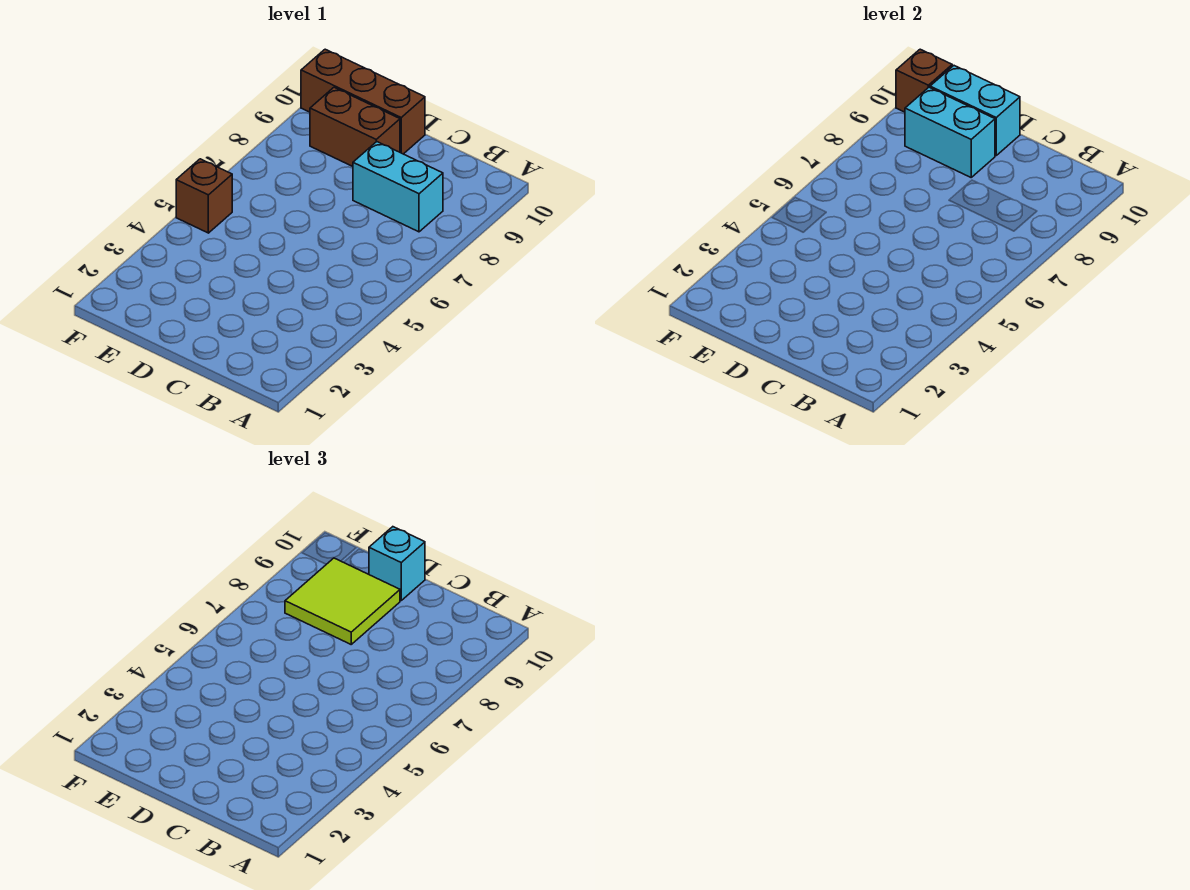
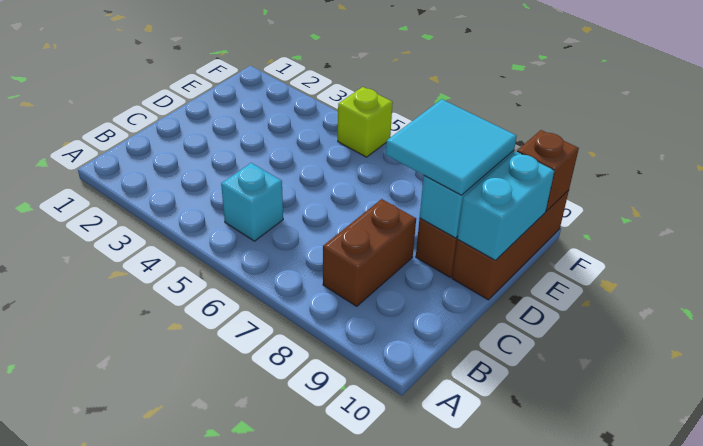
cyan brick B8:C8 level 1 -> brown brick B8:C8 level 1
lime tile D8:E9 level 3 -> cyan tile D8:E9 level 3
cyan brick D10 level 3 -> cyan brick B5 level 1
brown brick F5 level 1 -> lime brick F5 level 1

